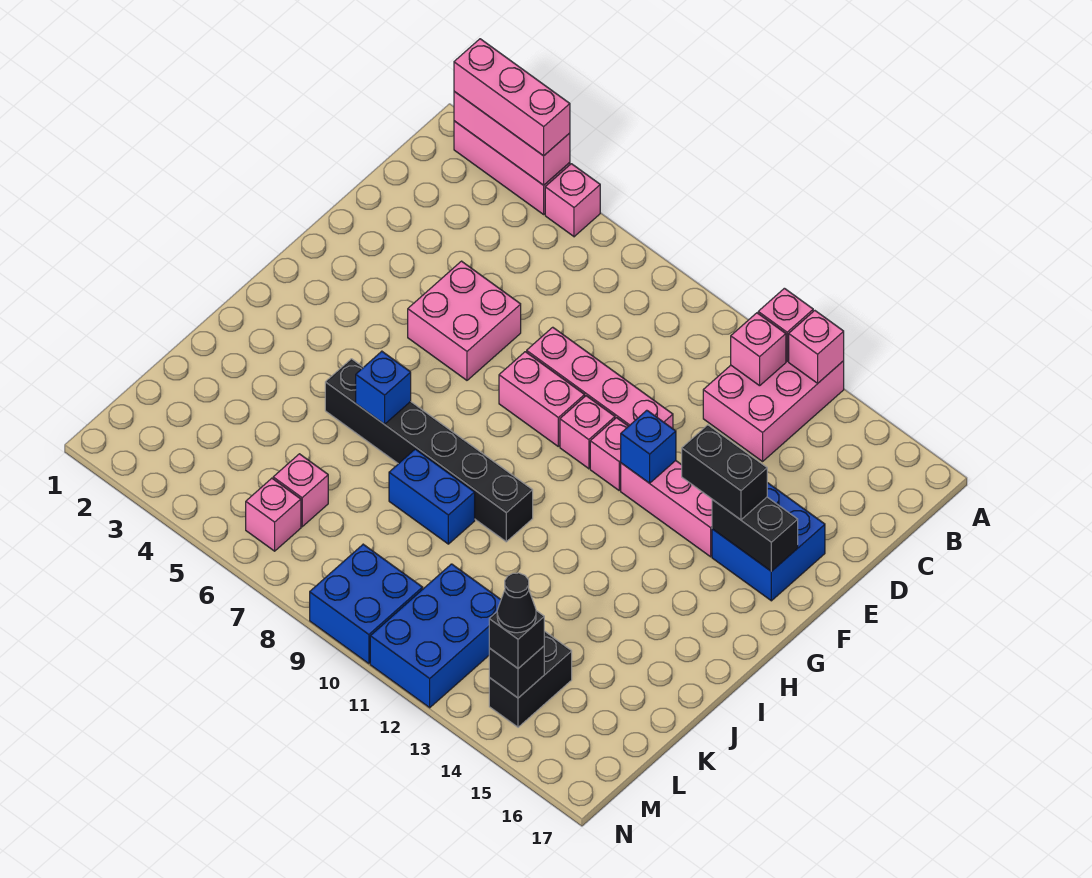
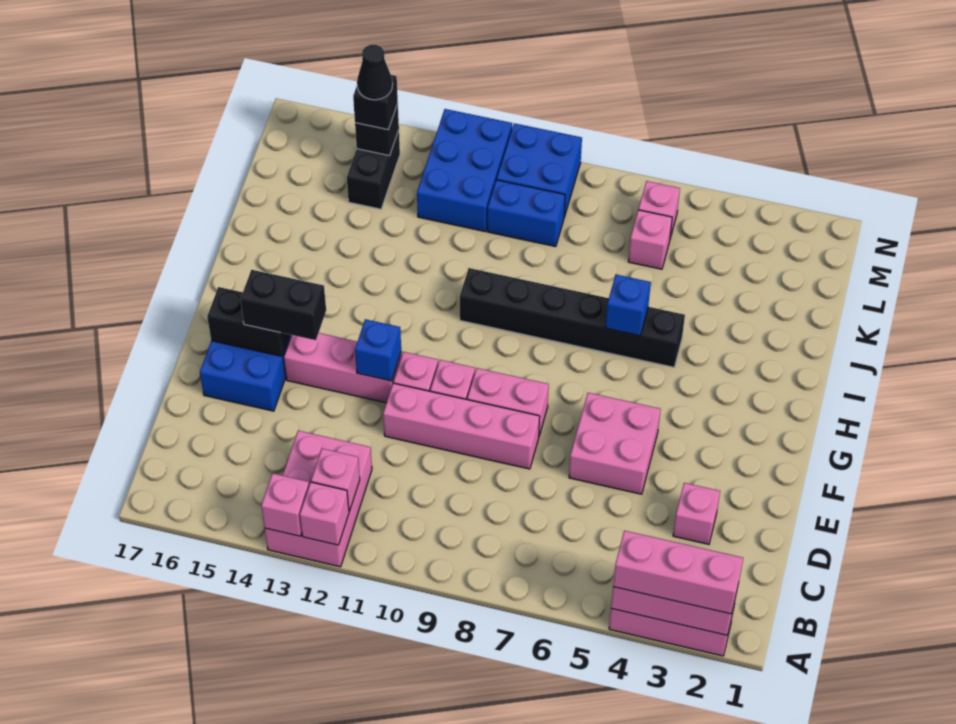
pink brick A5 level 1 -> pink brick D3 level 1
blue brick J8:J9 level 1 -> blue brick L9:L10 level 1

